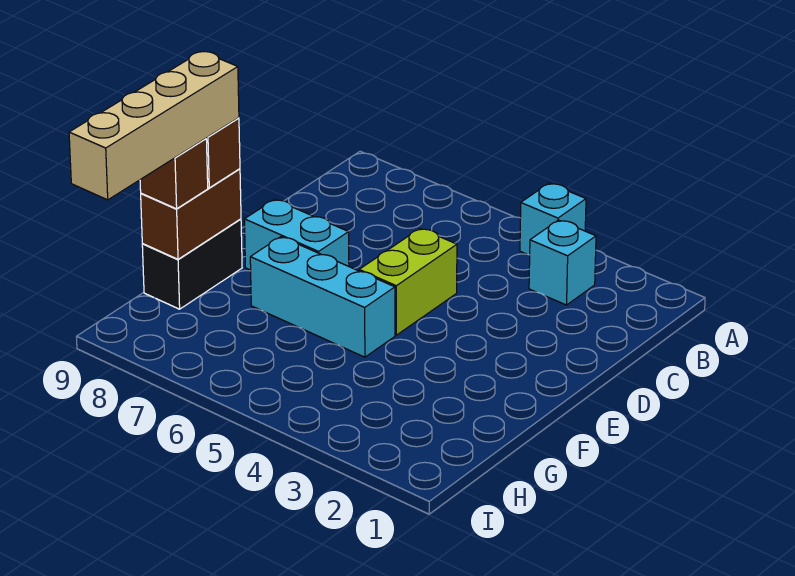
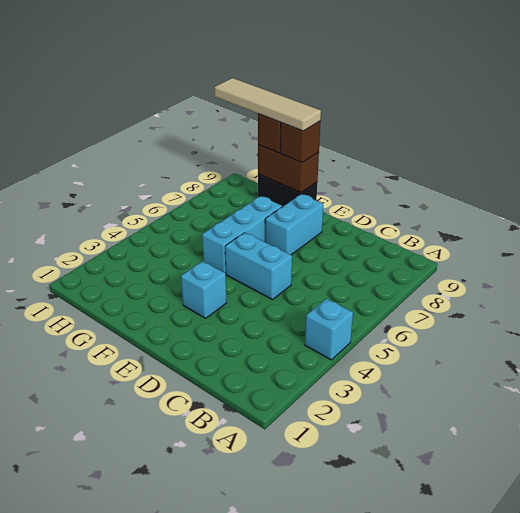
cyan brick B3 level 1 -> cyan brick E3 level 1
lime brick D5:E5 level 1 -> cyan brick D5:E5 level 1
tan brick F9:I9 level 4 -> tan tile F9:I9 level 4

